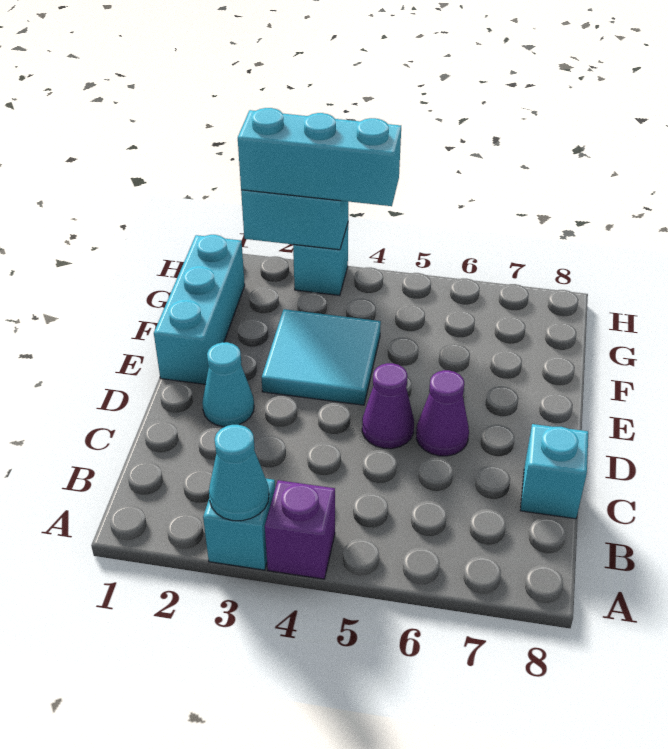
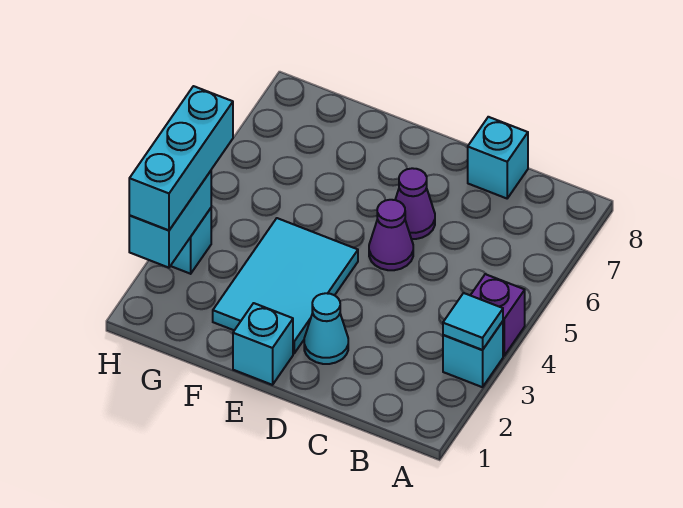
cyan cone A3 level 2 -> cyan tile A3 level 2
cyan brick E1:G1 level 1 -> cyan brick E1 level 1
cyan tile E3:F4 level 1 -> cyan tile E2:F4 level 1

